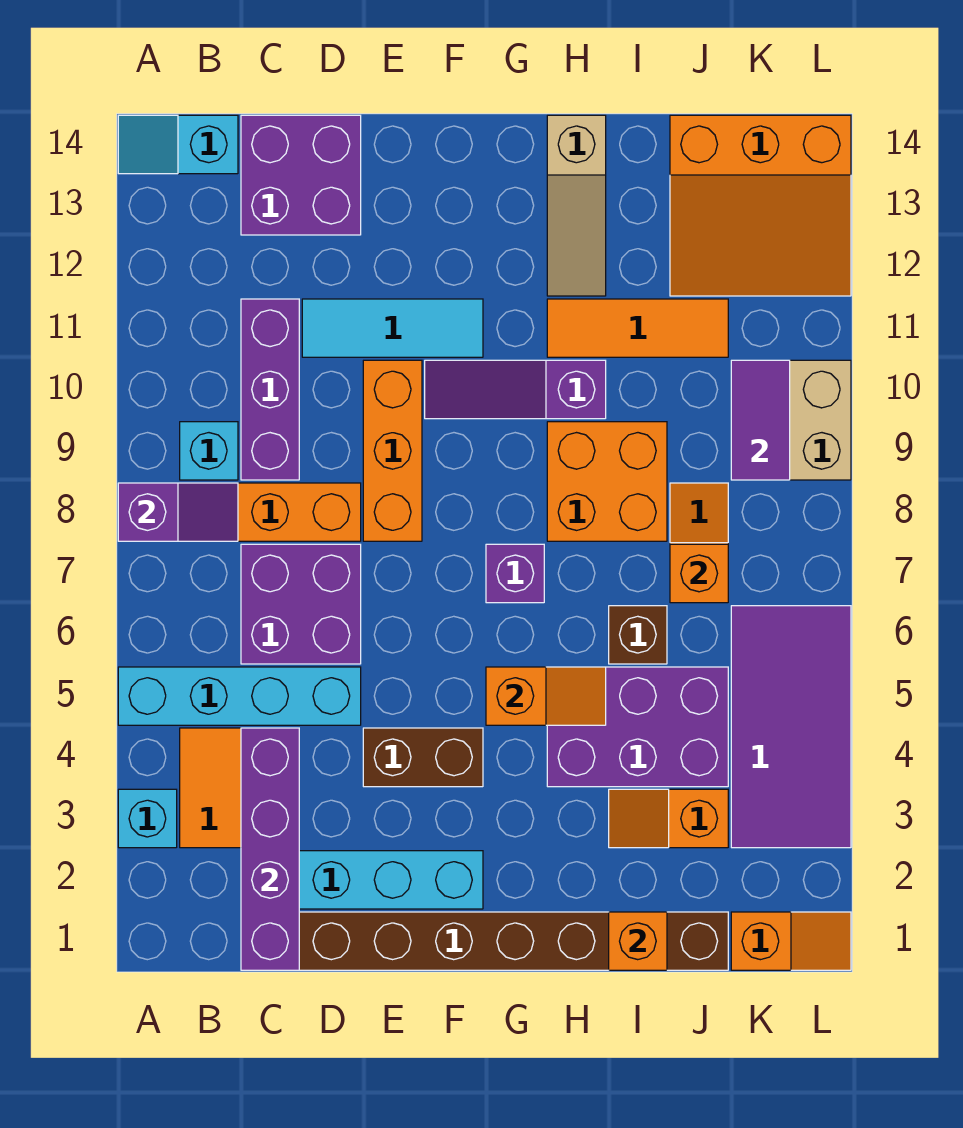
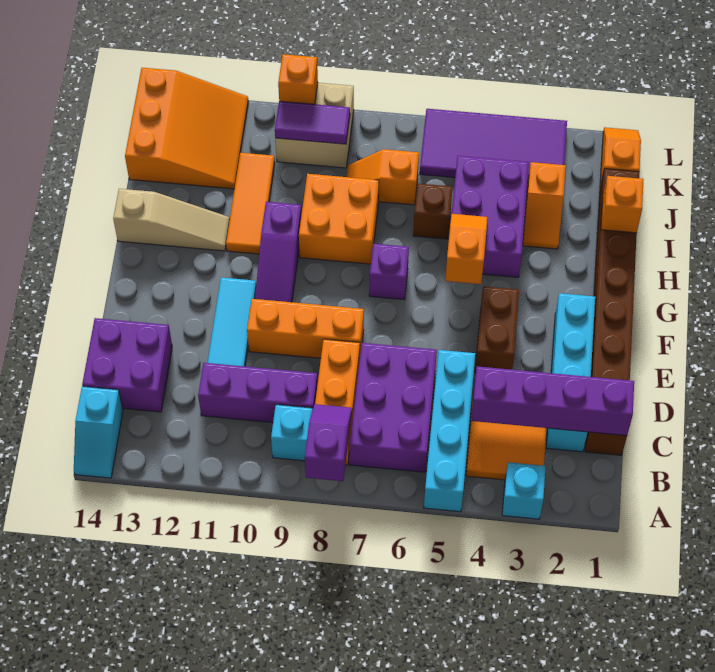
purple brick C6:D7 level 1 -> purple brick B6:D7 level 1
orange brick J7 level 2 -> orange brick L10 level 2

